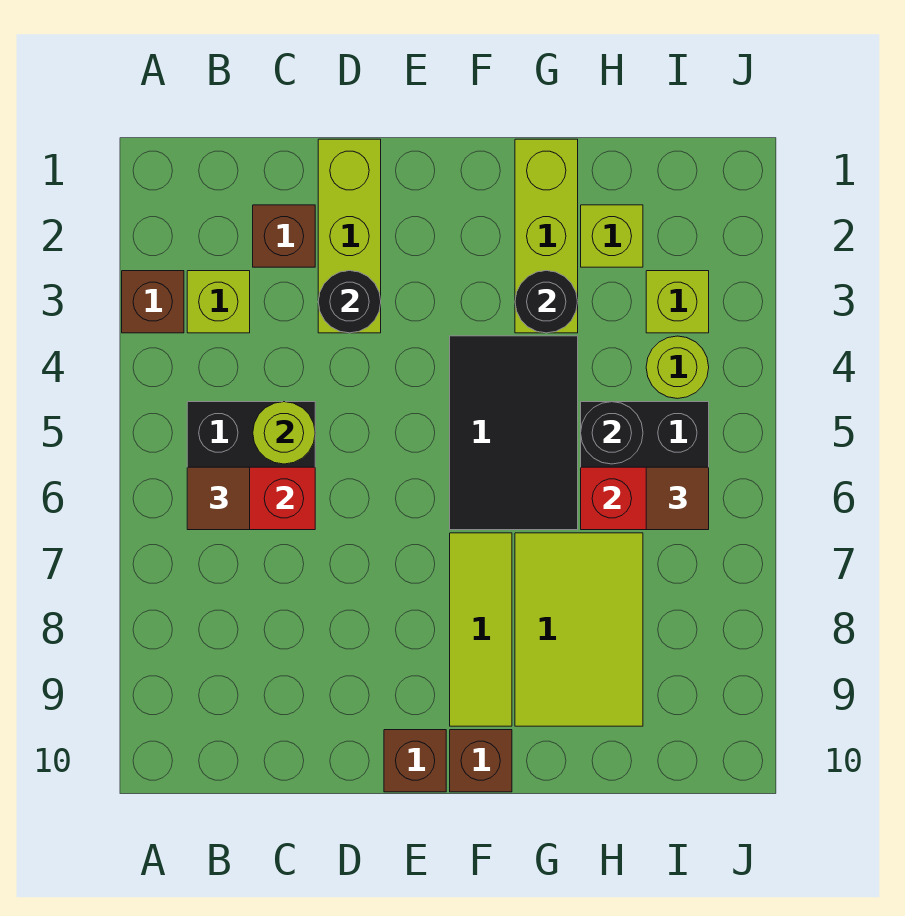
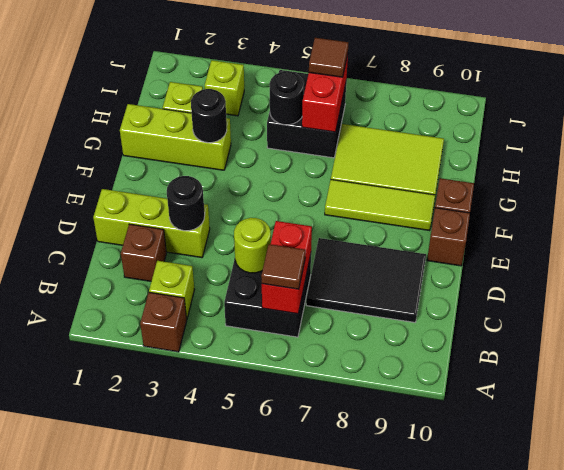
black tile F4:G6 level 1 -> black tile C7:D9 level 1
lime round brick I4 level 1 -> none

